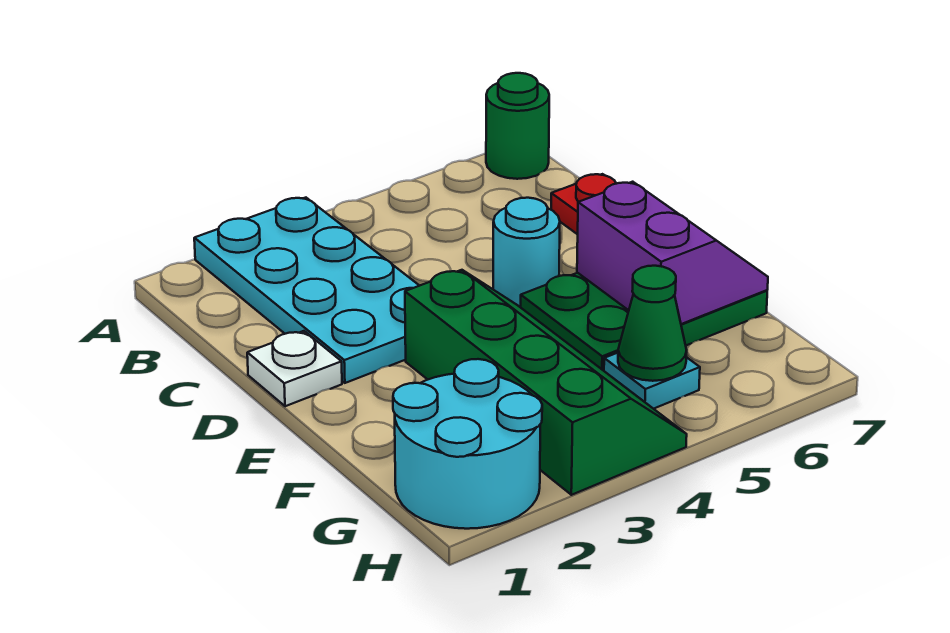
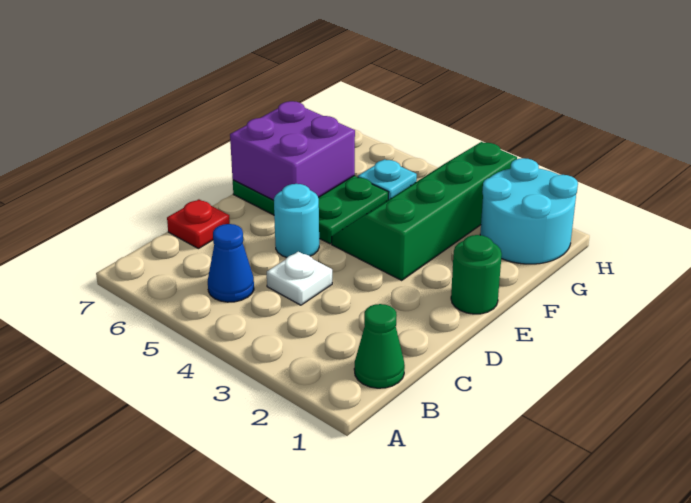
cyan plate A2:D3 level 1 -> none
green round brick A7 level 1 -> green round brick E1 level 1
none -> blue cone B5 level 1
white plate D1 level 1 -> white plate C4 level 1
purple slope E6:F7 level 2 top 6 -> purple brick E6:F7 level 2
green cone G5 level 2 -> green cone B1 level 1

